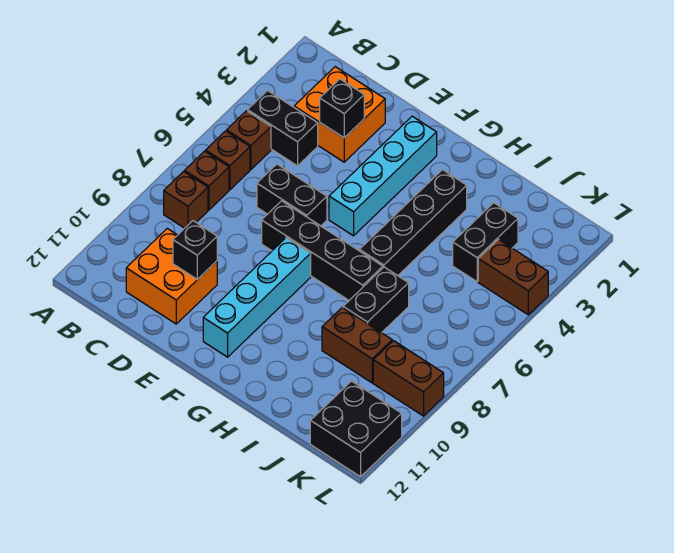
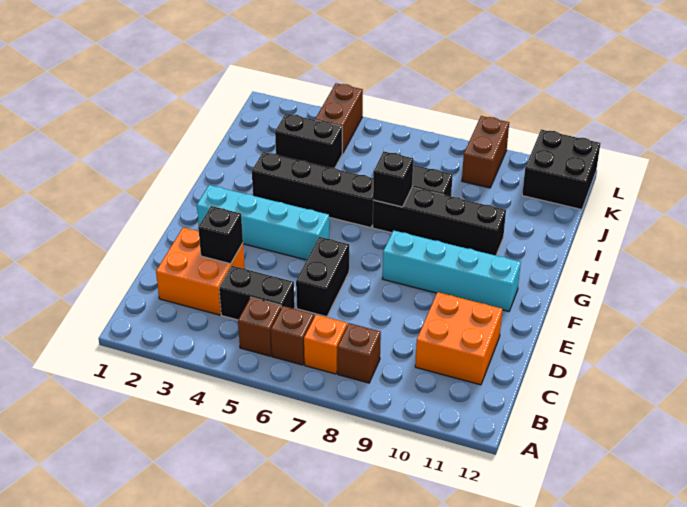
black brick B4:C4 level 1 -> black brick C4:C5 level 1
brown brick B7 level 1 -> orange brick B7 level 1
black brick D10 level 2 -> black brick H7 level 2
black brick E7:H7 level 1 -> black brick H7:H10 level 1
brown brick I9:J9 level 1 -> none

